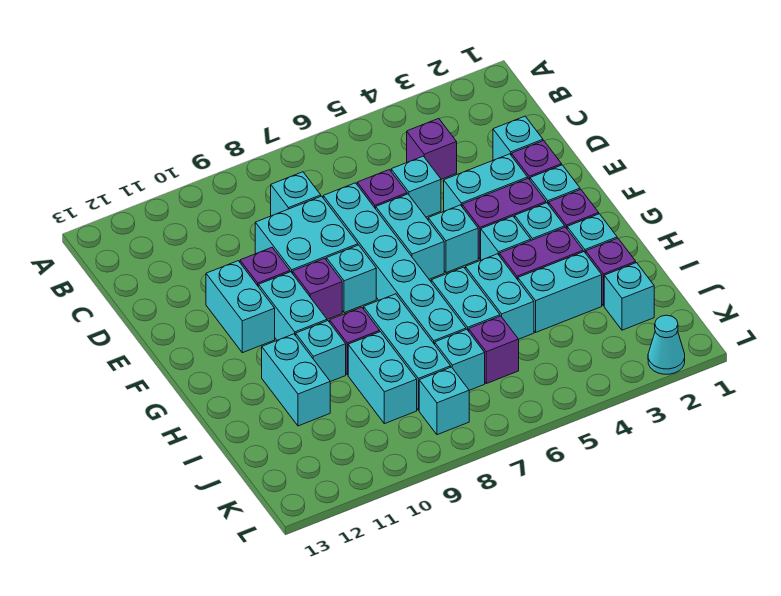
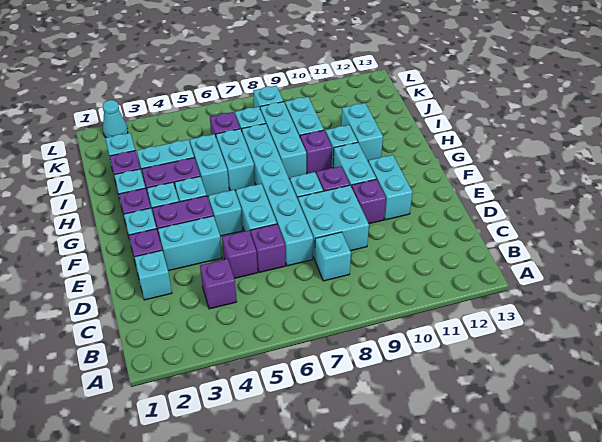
cyan brick D5 level 1 -> purple brick D5 level 1

